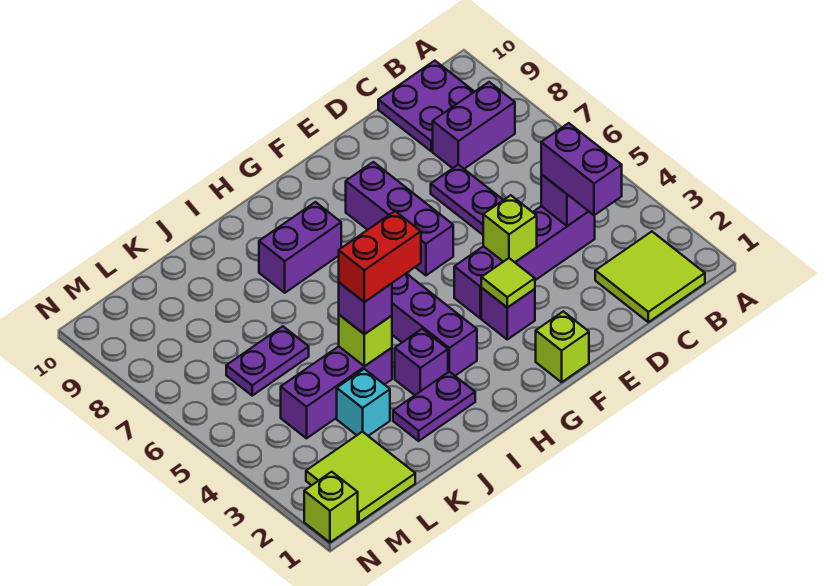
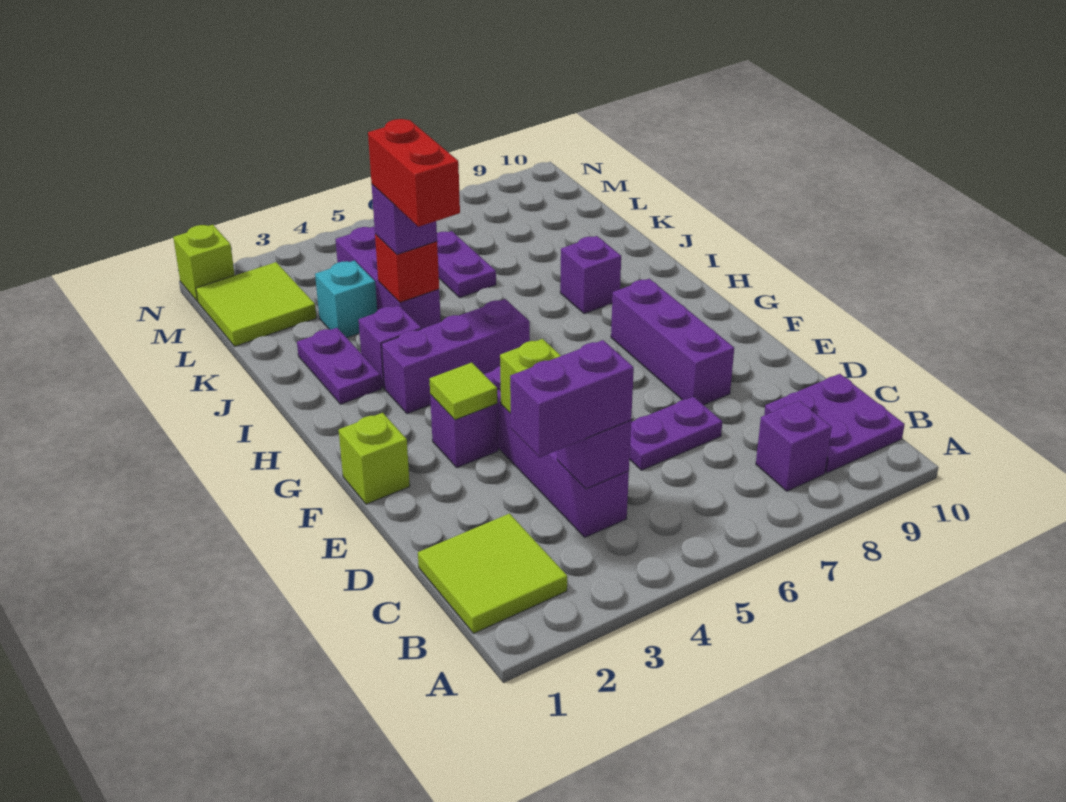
purple brick B8:C8 level 1 -> purple brick B8 level 1
purple brick F6:F8 level 1 -> purple brick E8:G8 level 1
purple brick H8:I8 level 1 -> purple brick I8 level 1
lime brick J4 level 2 -> red brick J4 level 2

